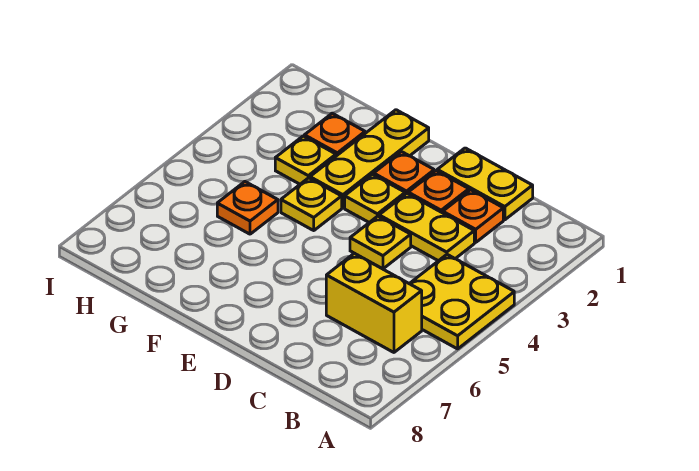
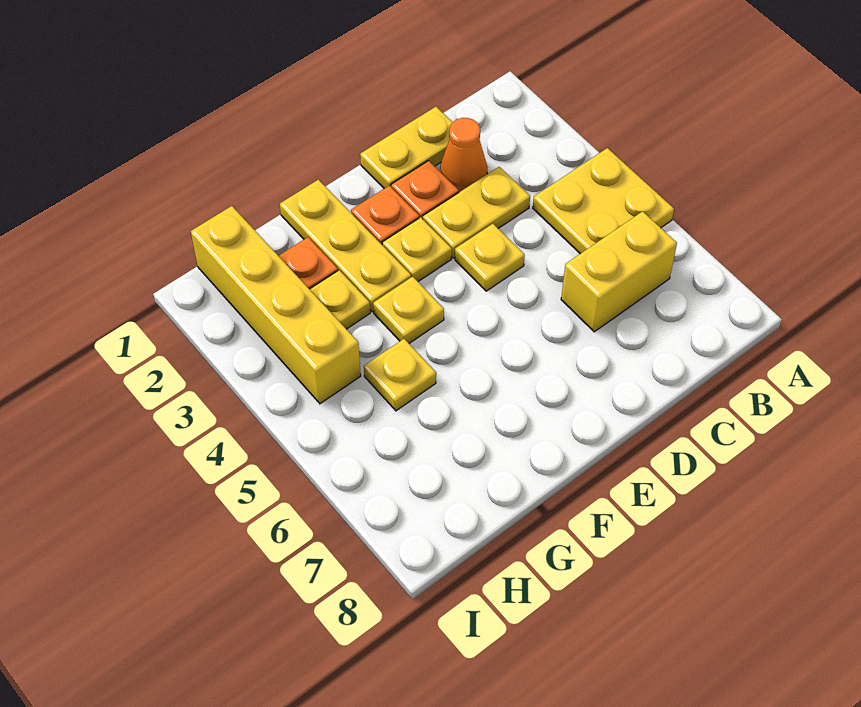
orange plate C2 level 1 -> orange cone C2 level 1
orange plate G5 level 1 -> yellow plate G5 level 1
none -> yellow brick H1:H4 level 1

